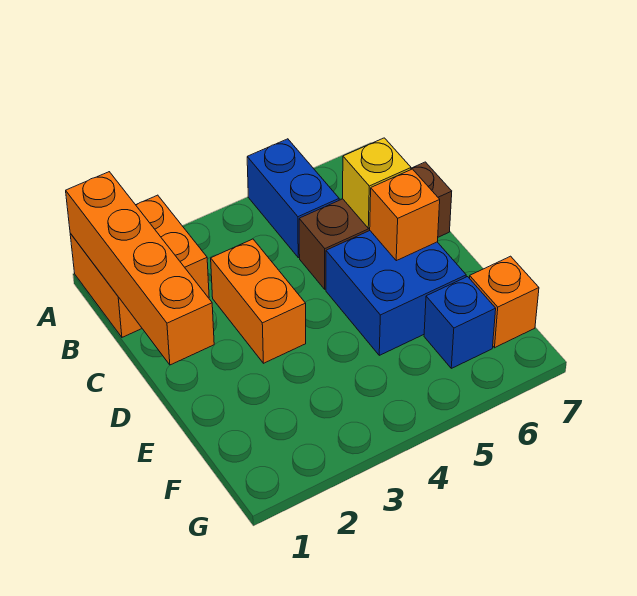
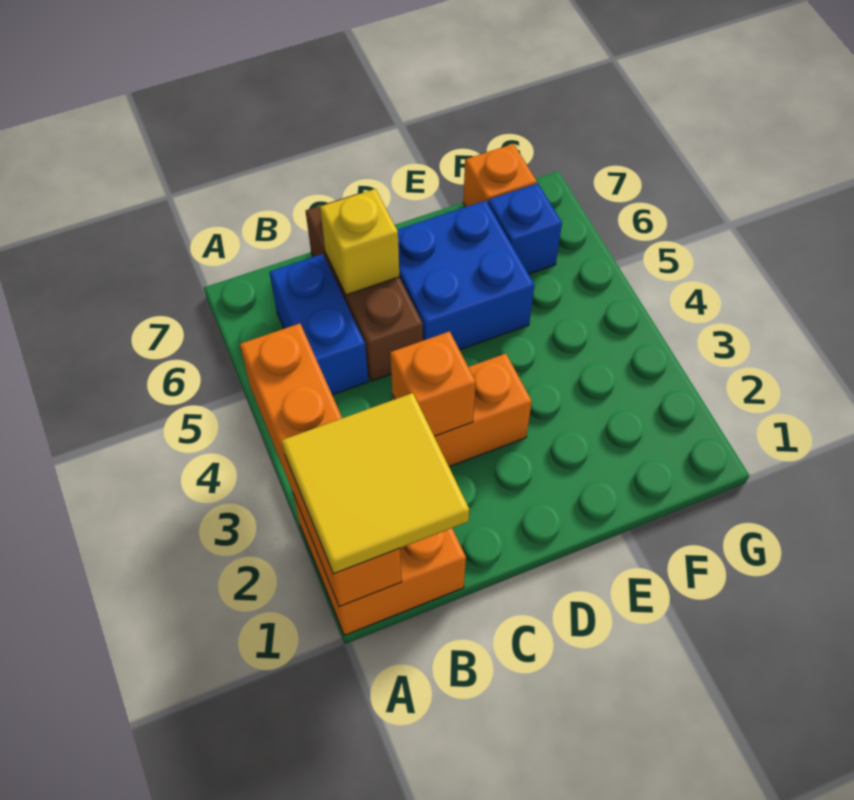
orange brick A1:D1 level 2 -> orange brick A1:A4 level 2
none -> yellow tile A1:B2 level 3
blue brick A5:B5 level 1 -> blue brick B5:B6 level 1
orange brick D6 level 2 -> orange brick C3 level 2

